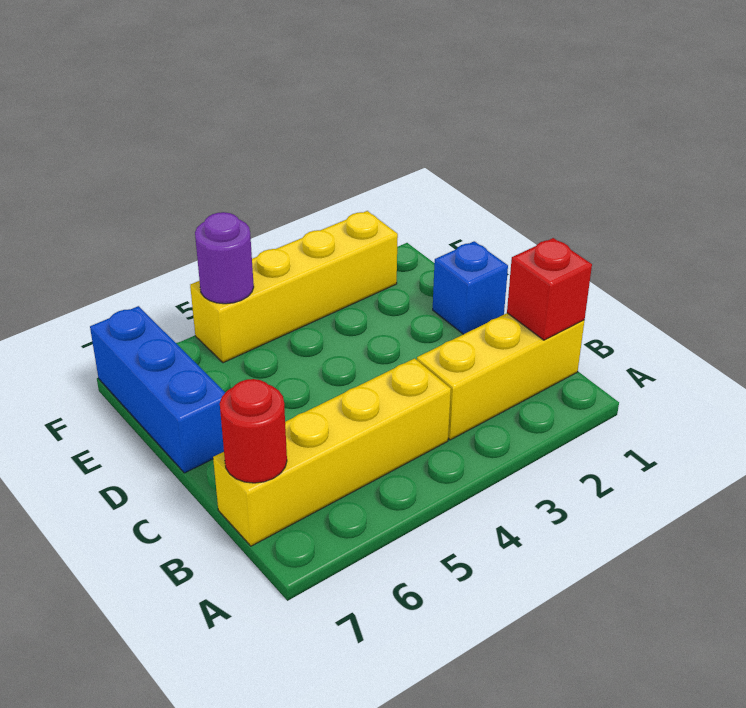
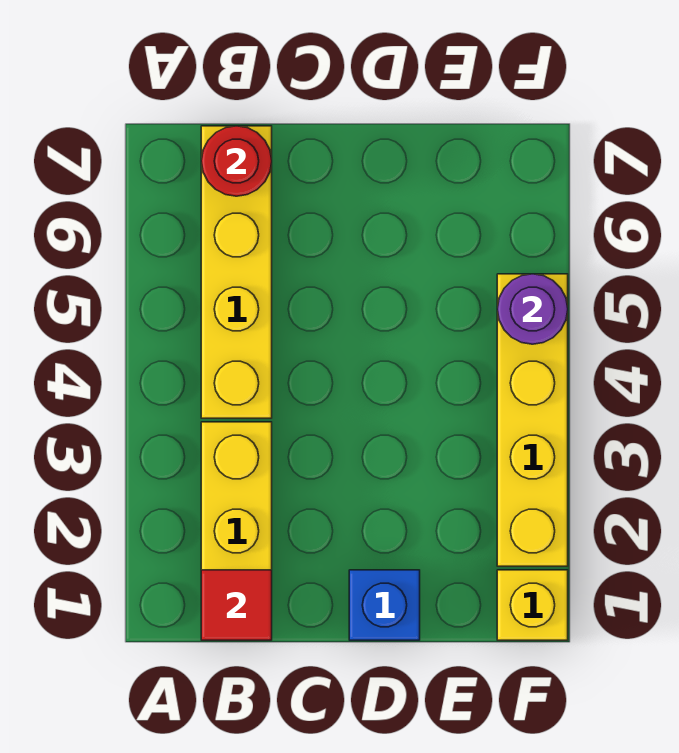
red brick B1 level 2 -> red tile B1 level 2
blue brick D7:F7 level 1 -> none
none -> yellow brick F1 level 1

